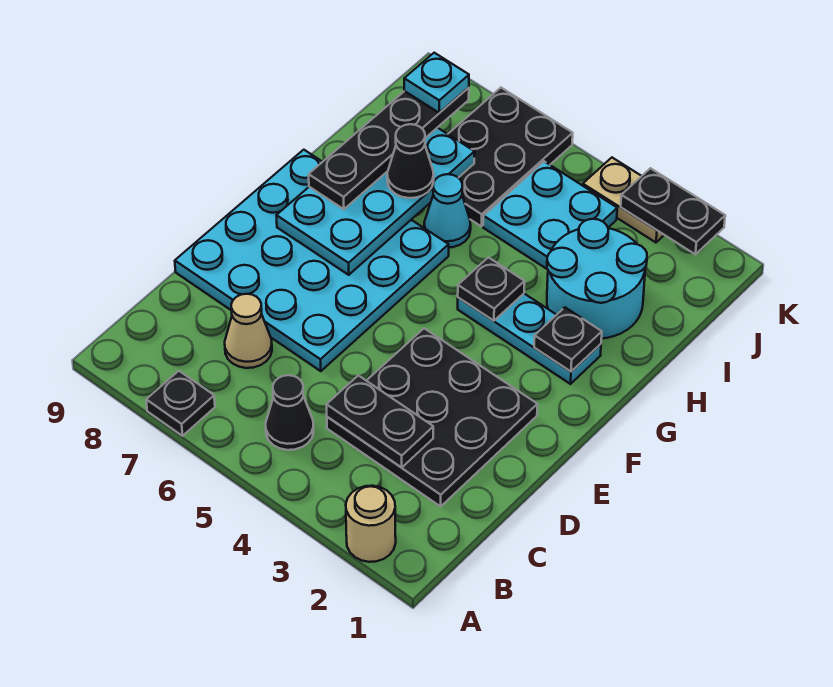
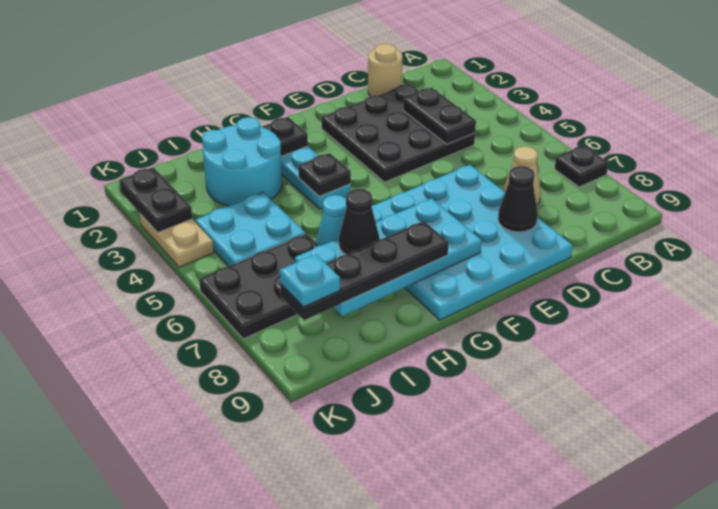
tan round brick A2 level 1 -> tan round brick C1 level 1
black cone B5 level 1 -> black cone D8 level 2

